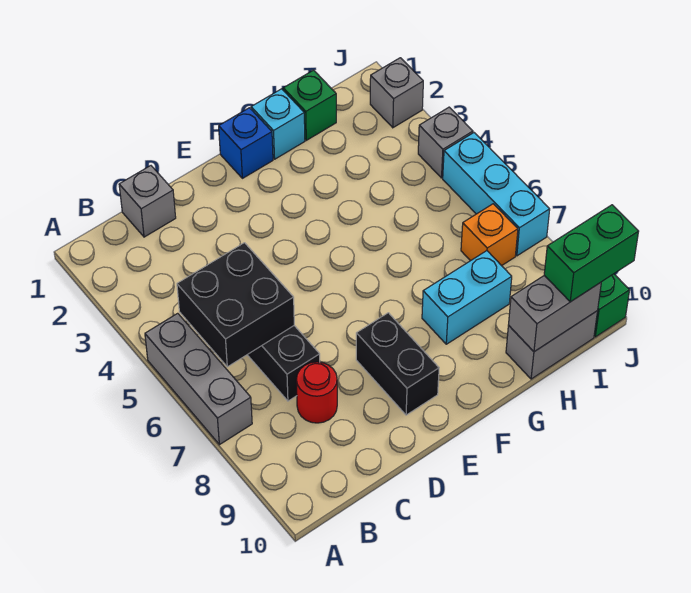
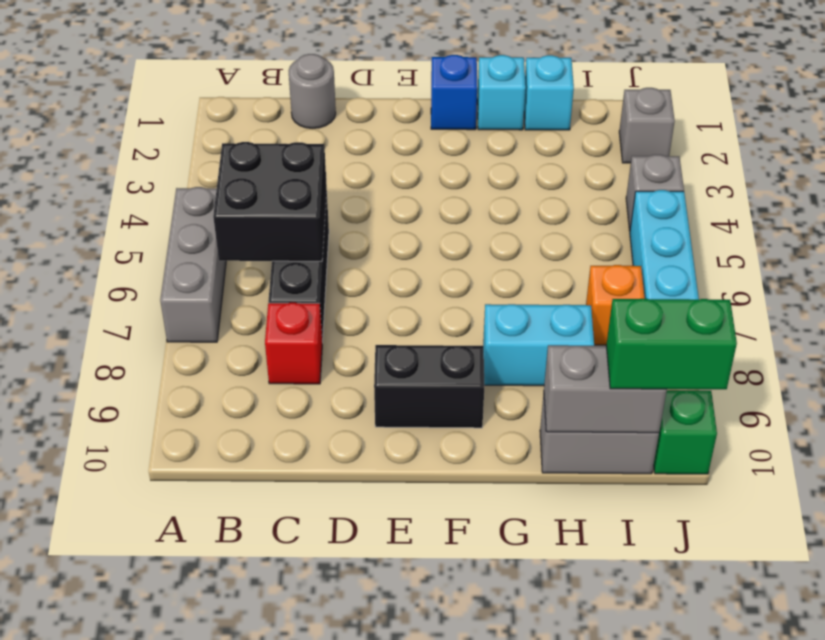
grey brick C1 level 1 -> grey round brick C1 level 1
red round brick C8 level 1 -> red brick C8 level 1
black brick E8:E9 level 1 -> black brick E9:F9 level 1
green brick H1 level 1 -> cyan brick H1 level 1

